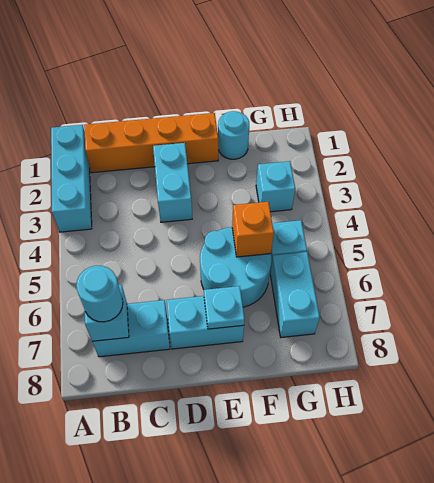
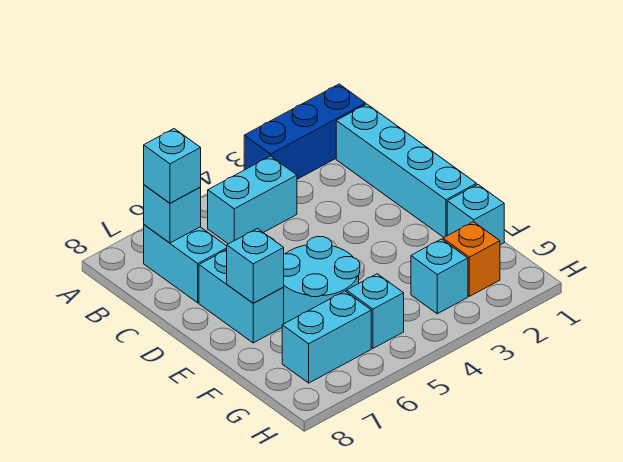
cyan brick A1:A3 level 1 -> blue brick A1:A3 level 1
orange brick B1:E1 level 1 -> cyan brick B1:E1 level 1
cyan round brick B7 level 3 -> cyan brick B7 level 3
cyan brick D2:D3 level 1 -> cyan brick B4:B5 level 1
cyan plate E7 level 2 -> cyan brick E7 level 2
cyan round brick F1 level 1 -> cyan brick F1 level 1
orange brick F5 level 2 -> orange brick G2 level 1

